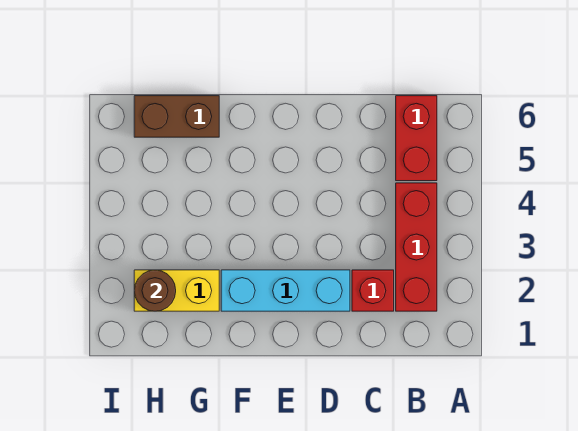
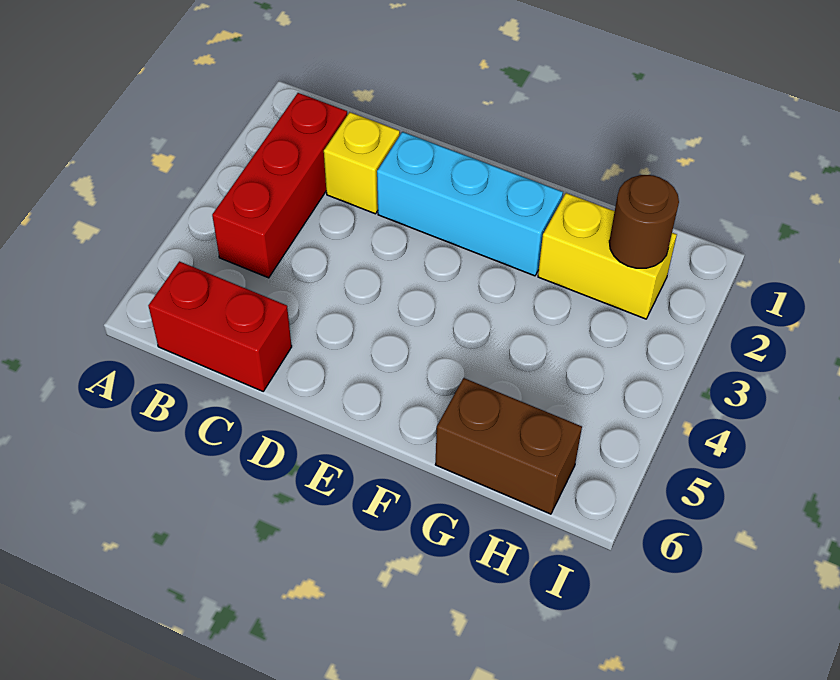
red brick B5:B6 level 1 -> red brick B6:C6 level 1
red brick C2 level 1 -> yellow brick C2 level 1

